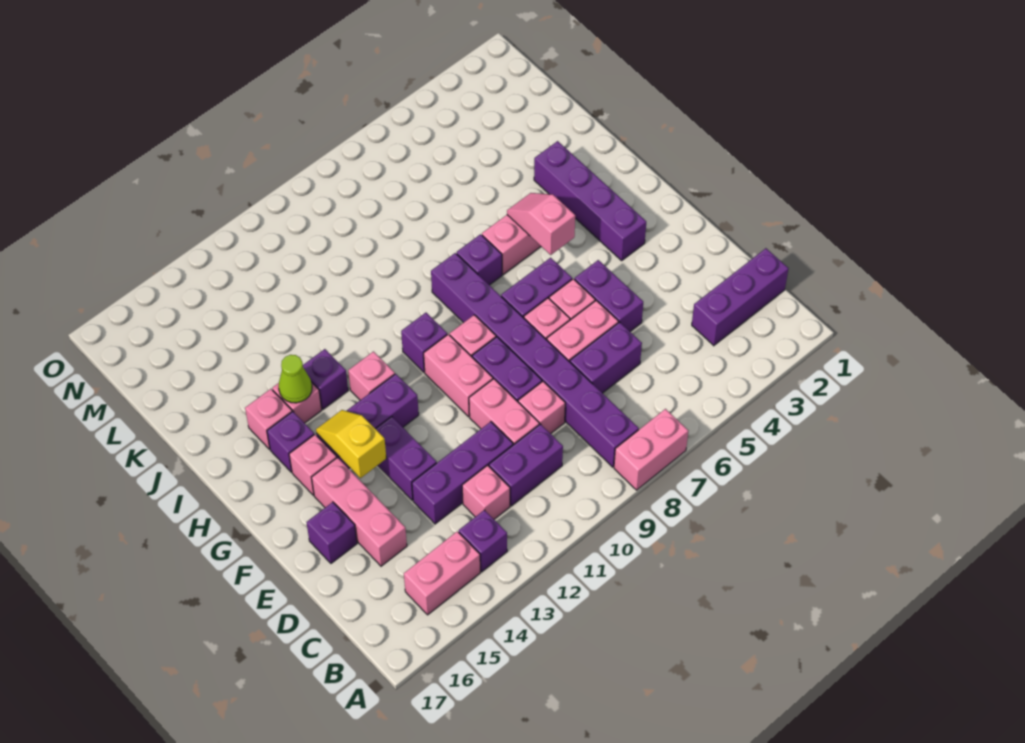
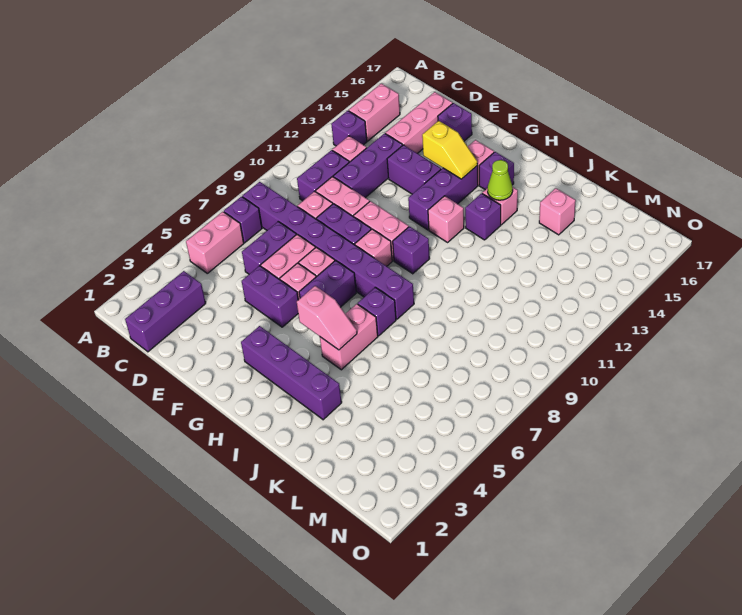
pink brick A7:A8 level 1 -> pink brick B5:B6 level 1
none -> purple brick B7 level 1
pink brick D15:F15 level 1 -> pink brick D14:D16 level 1
pink brick I15 level 1 -> pink brick K15 level 1

